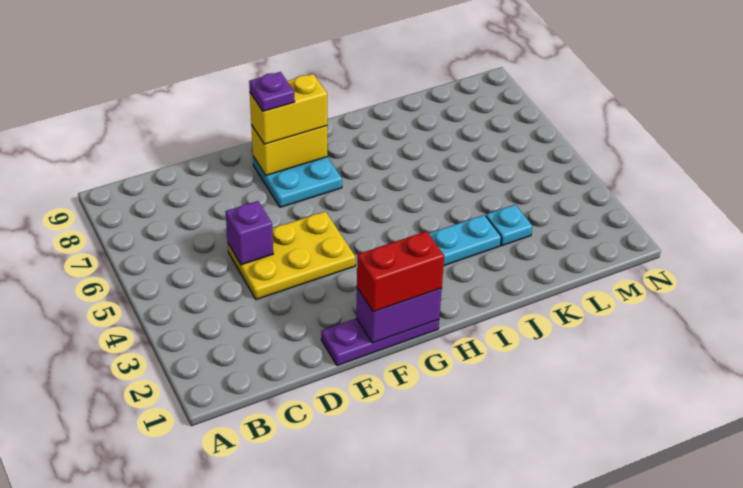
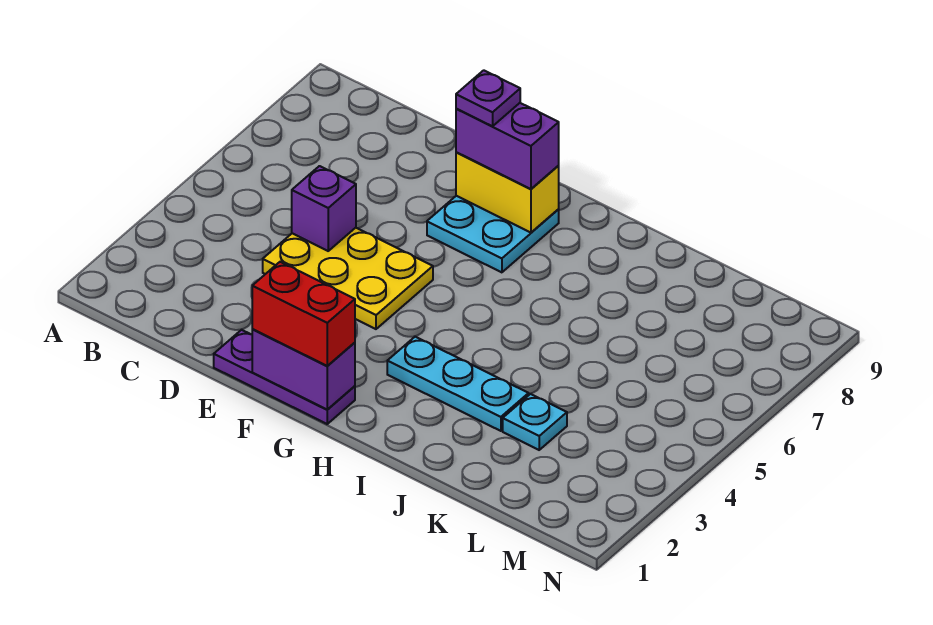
yellow brick F8:G8 level 3 -> purple brick F8:G8 level 3

